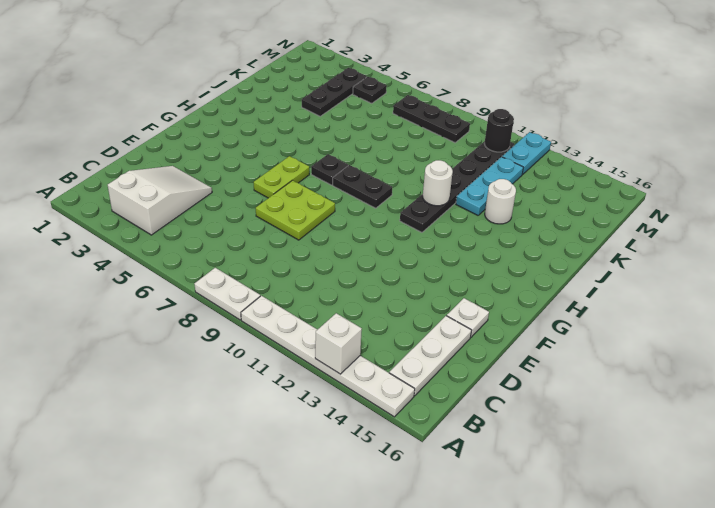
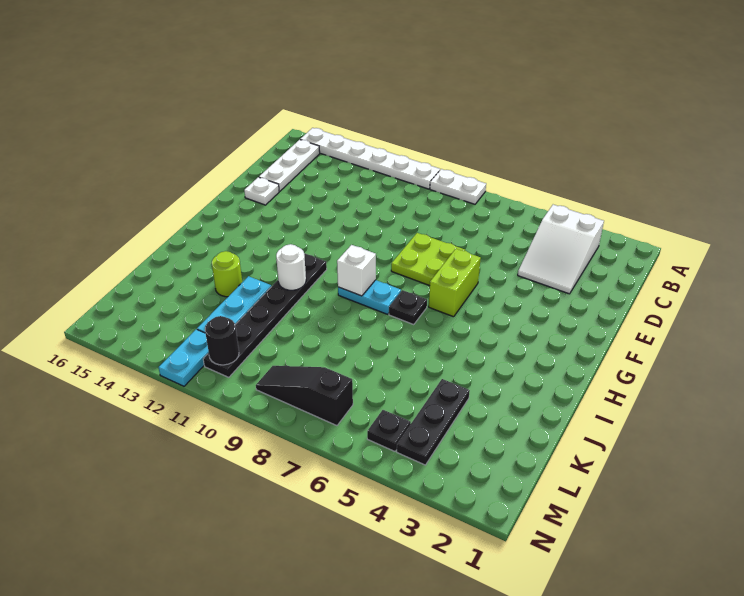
white brick A13 level 2 -> white brick H9 level 2
lime plate F6:G6 level 1 -> lime brick F6:G6 level 1
black plate H8:H9 level 1 -> cyan plate H8:H9 level 1
white round brick J13 level 1 -> lime round brick J13 level 1
black plate M7:M9 level 1 -> black slope M7:M9 level 1 top 7

